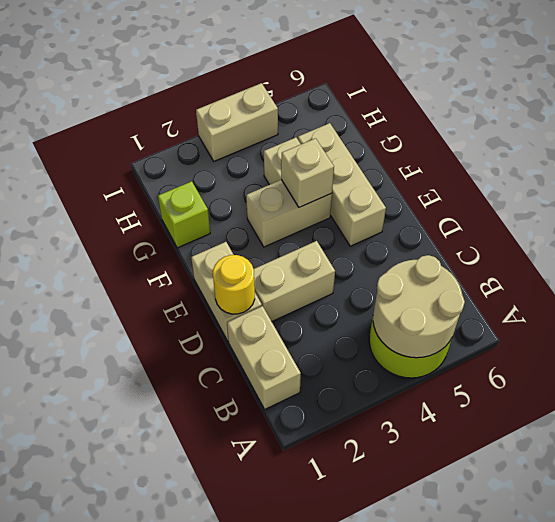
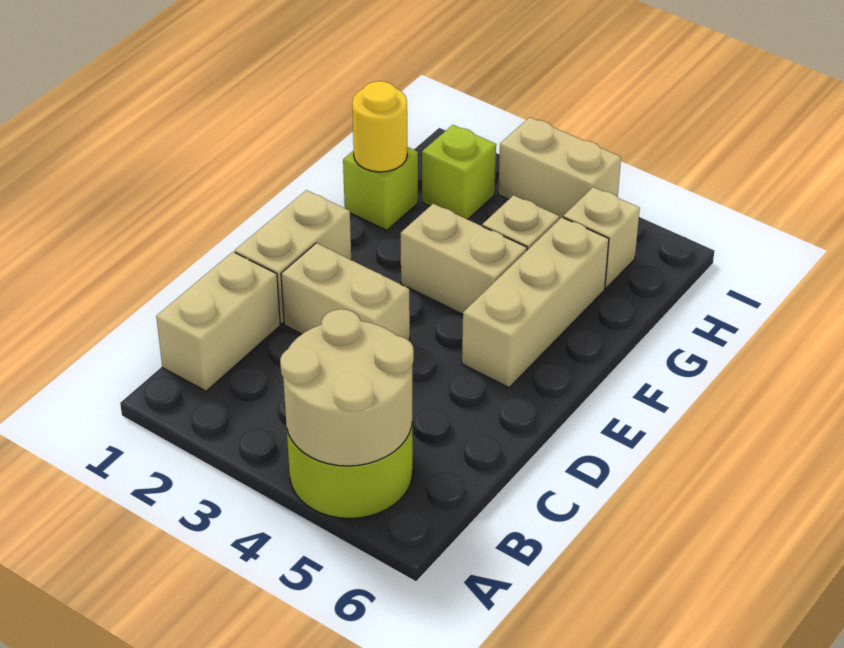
yellow round brick D1 level 2 -> yellow round brick G1 level 2
tan brick F4 level 2 -> tan brick H5 level 1
none -> lime brick H2 level 1

